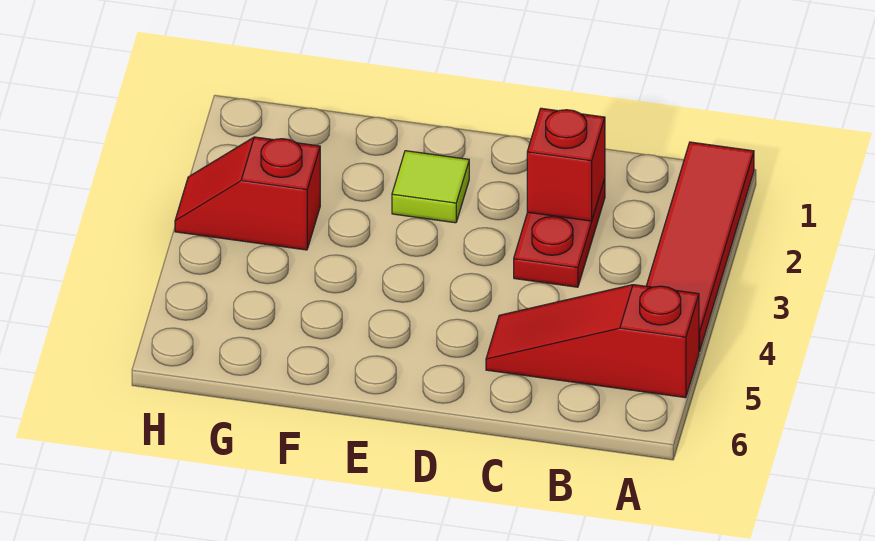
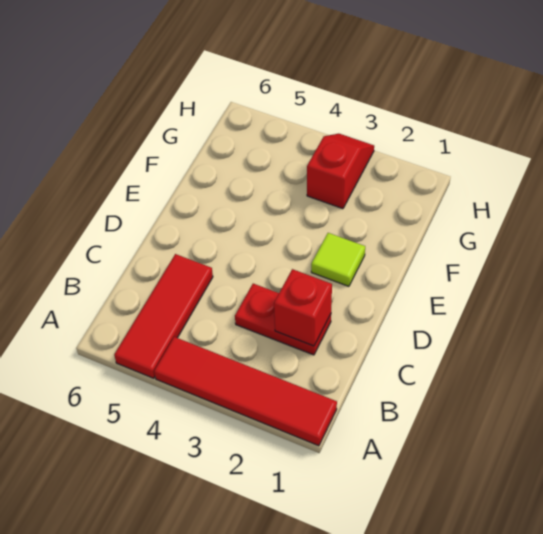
red slope A5:C5 level 1 top A -> red tile A5:C5 level 1

